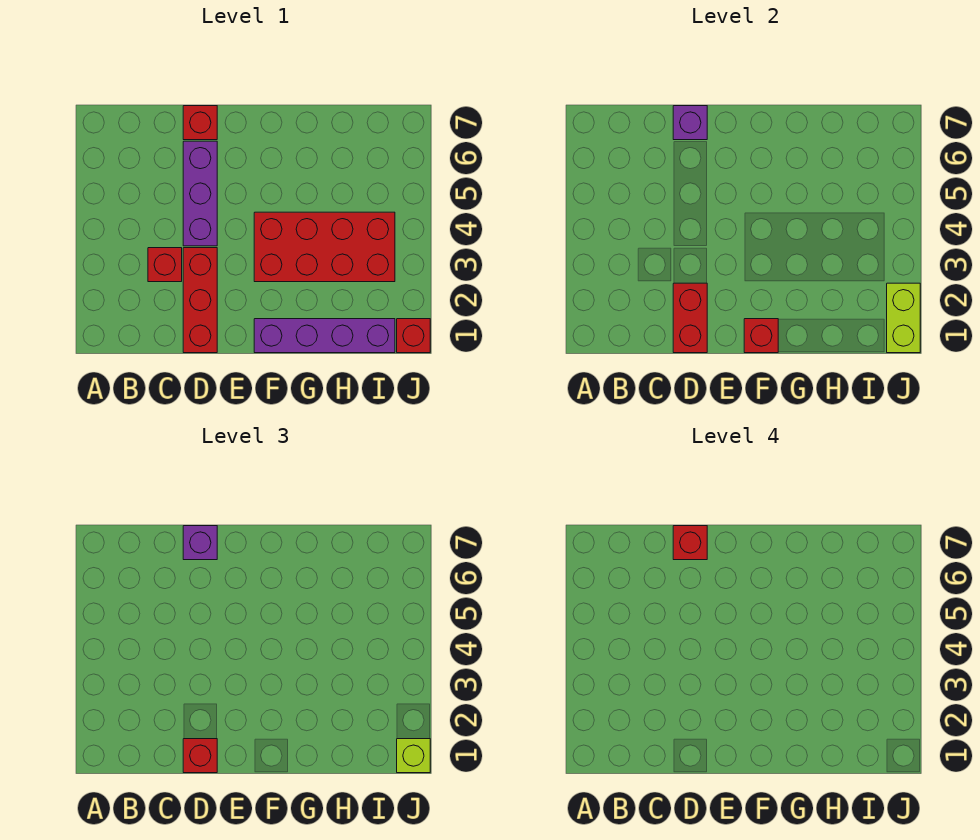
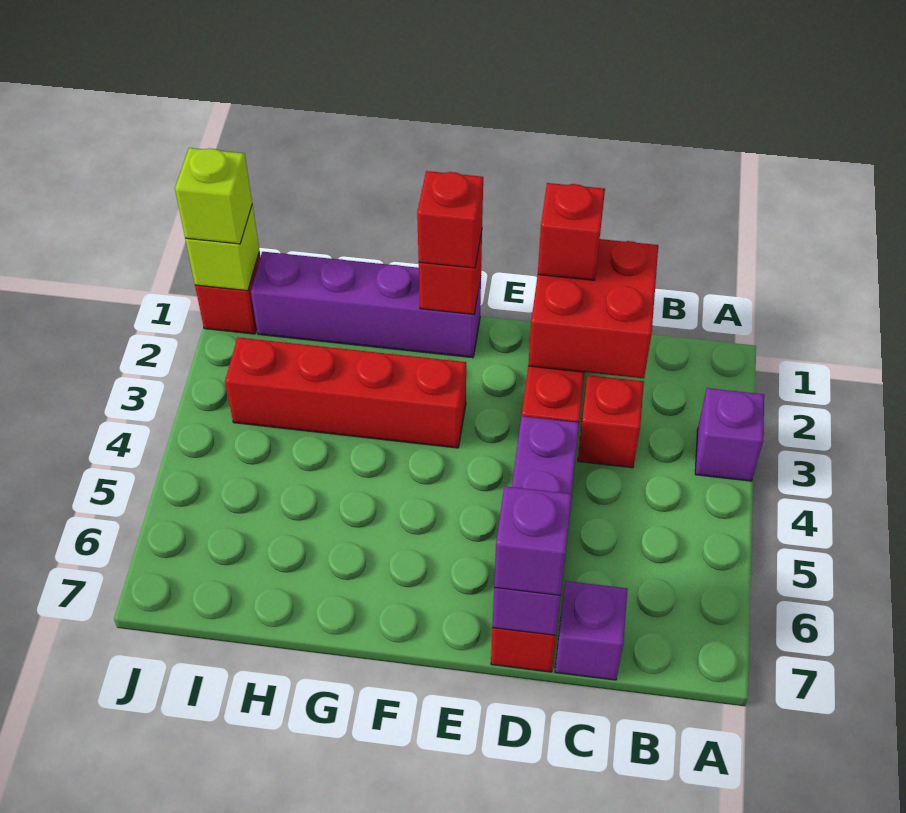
none -> purple brick A3 level 1
none -> purple brick C7 level 1
red brick D1:D2 level 2 -> red brick C1:D2 level 2
red brick D7 level 4 -> red brick F1 level 3
red brick F3:I4 level 1 -> red brick F3:I3 level 1
lime brick J1:J2 level 2 -> lime brick J1 level 2

